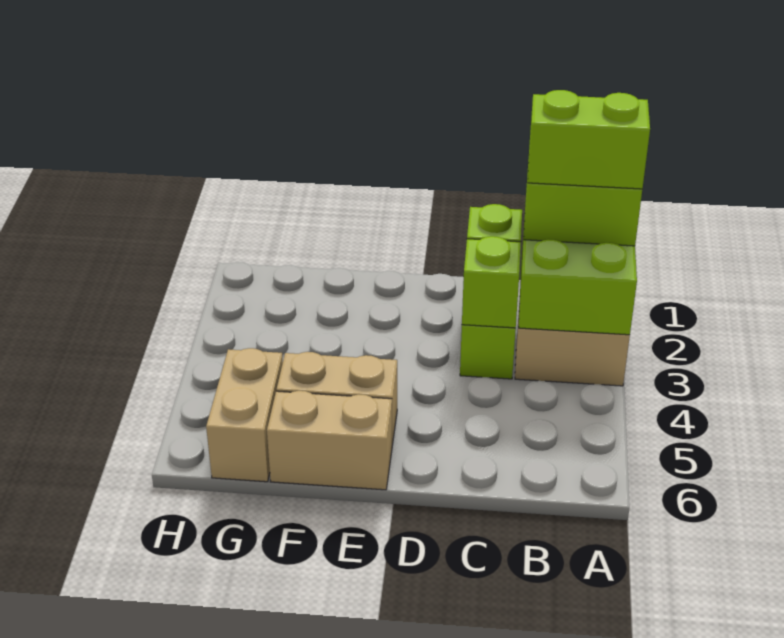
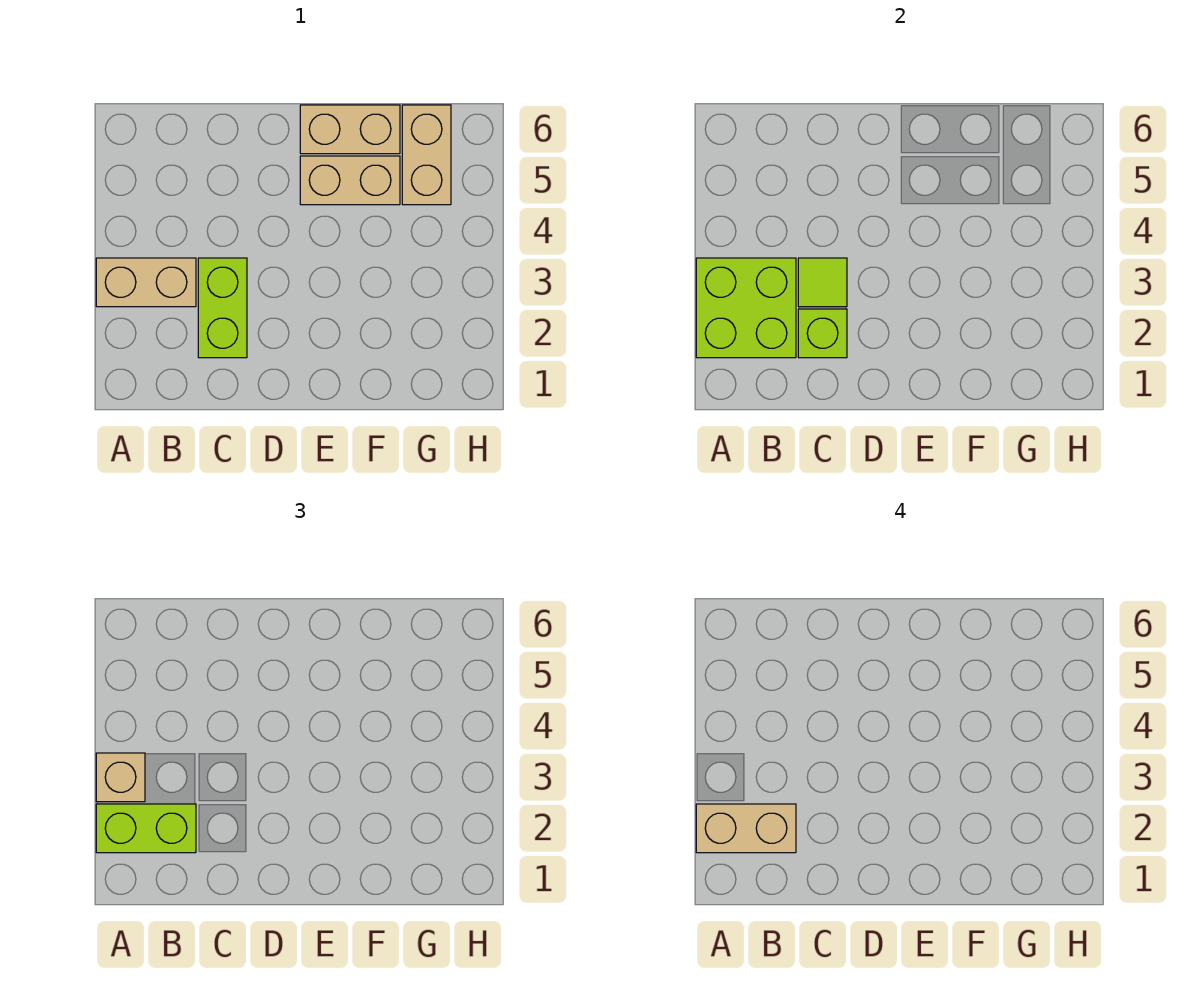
lime brick A2:B2 level 4 -> tan brick A2:B2 level 4
none -> tan brick A3 level 3
lime brick C3 level 2 -> lime tile C3 level 2

